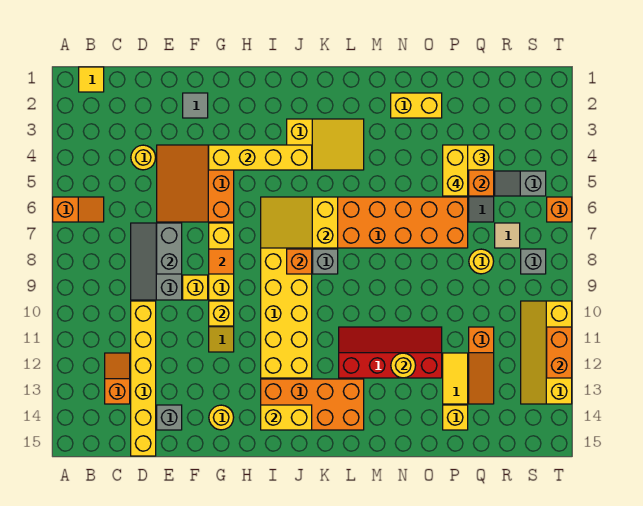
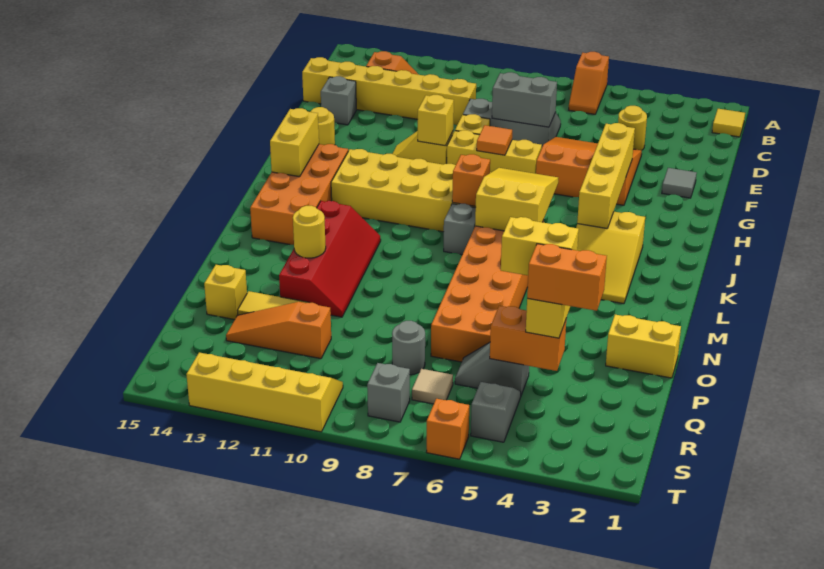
yellow brick N2:O2 level 1 -> yellow brick O1:O2 level 1
yellow round brick Q8 level 1 -> grey round brick Q8 level 1
orange brick T11:T12 level 2 -> orange brick Q3:Q4 level 4

